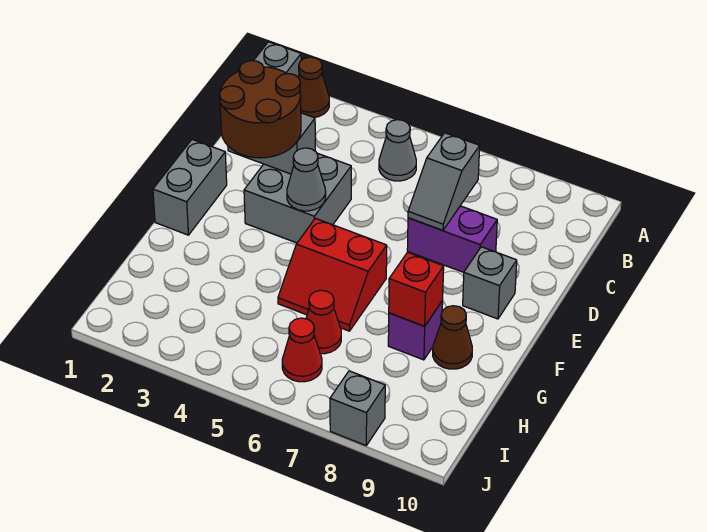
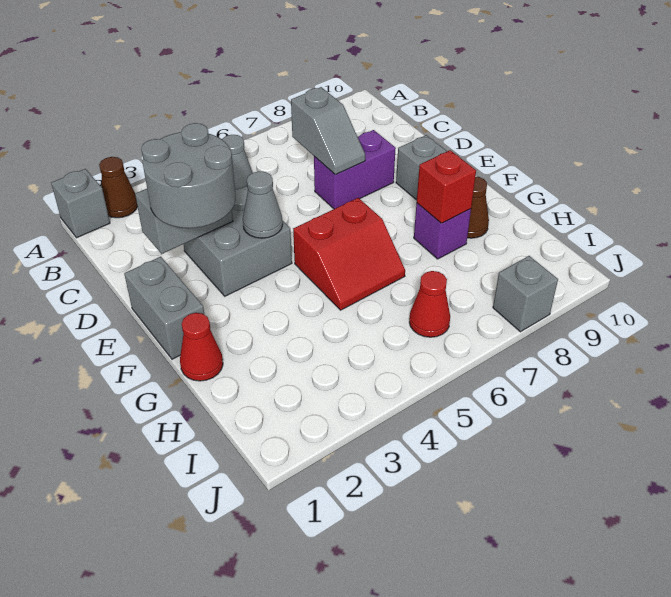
brown round brick D2:E3 level 3 -> grey round brick D2:E3 level 3
red cone H6 level 1 -> red cone G1 level 1

